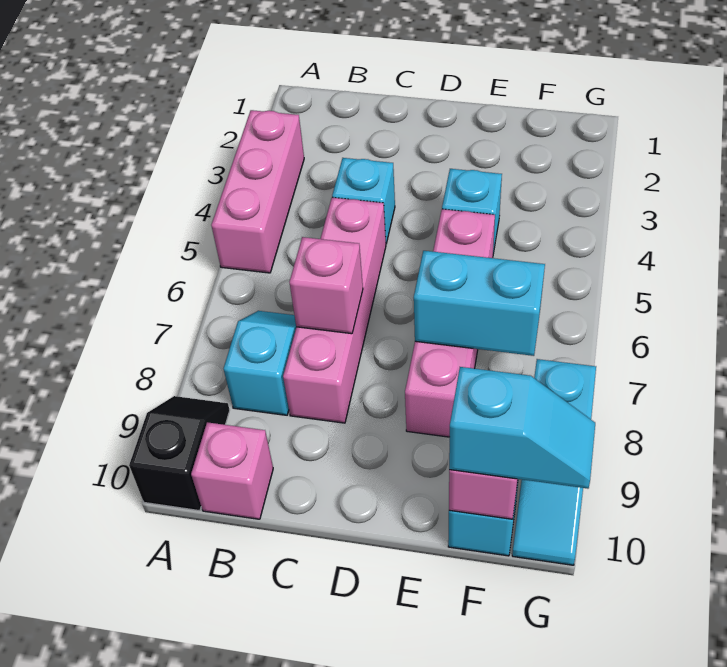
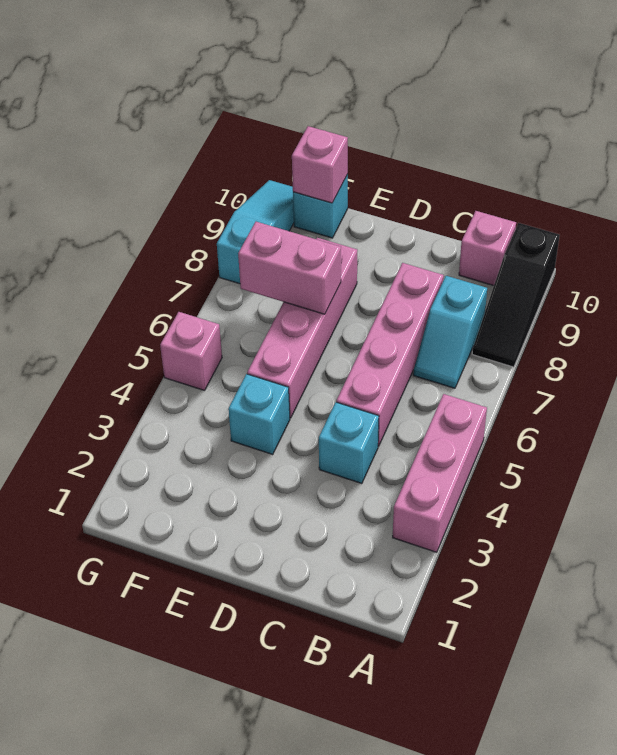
black slope A9:A10 level 1 top 10 -> black slope A8:A10 level 1 top 10
pink brick C7 level 2 -> pink brick G5 level 1
cyan brick E7:F7 level 2 -> pink brick E7:F7 level 2
cyan slope F10:G10 level 3 top F -> none

